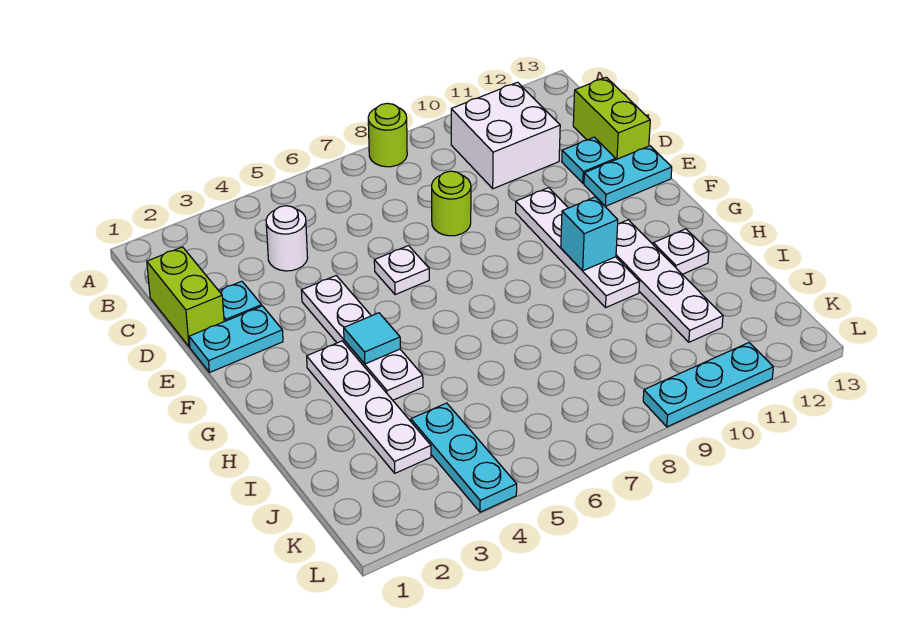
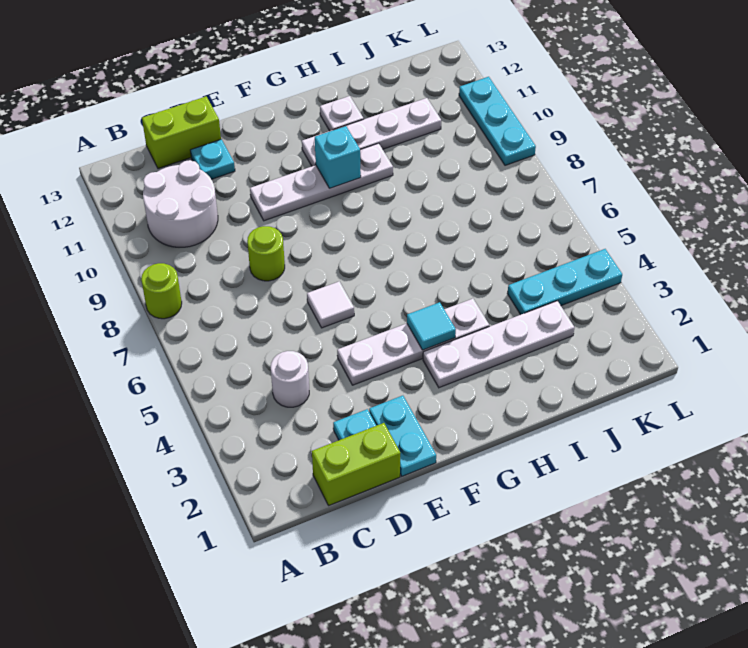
white brick B10:C11 level 1 -> white round brick B10:C11 level 1
white plate E6 level 1 -> white tile E6 level 1
cyan plate E12:E13 level 1 -> none

